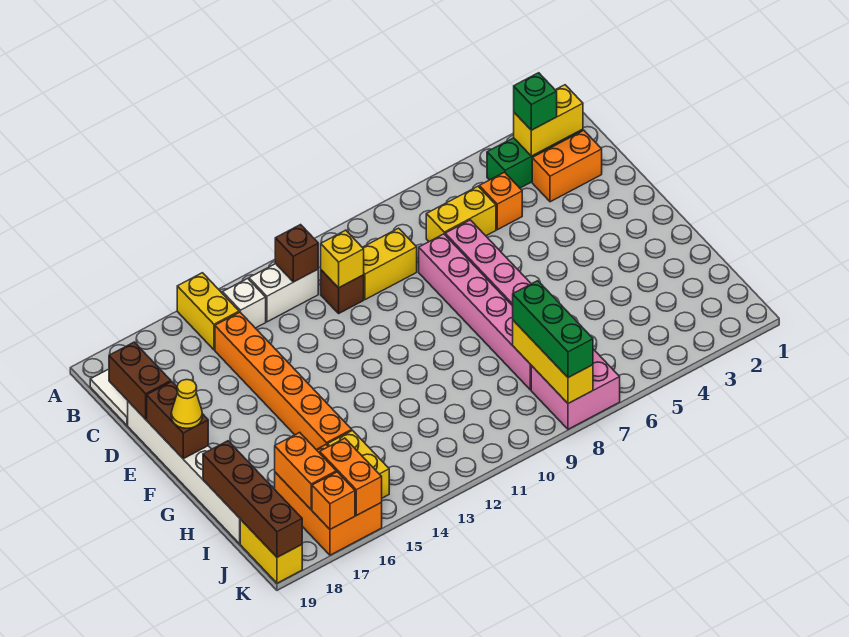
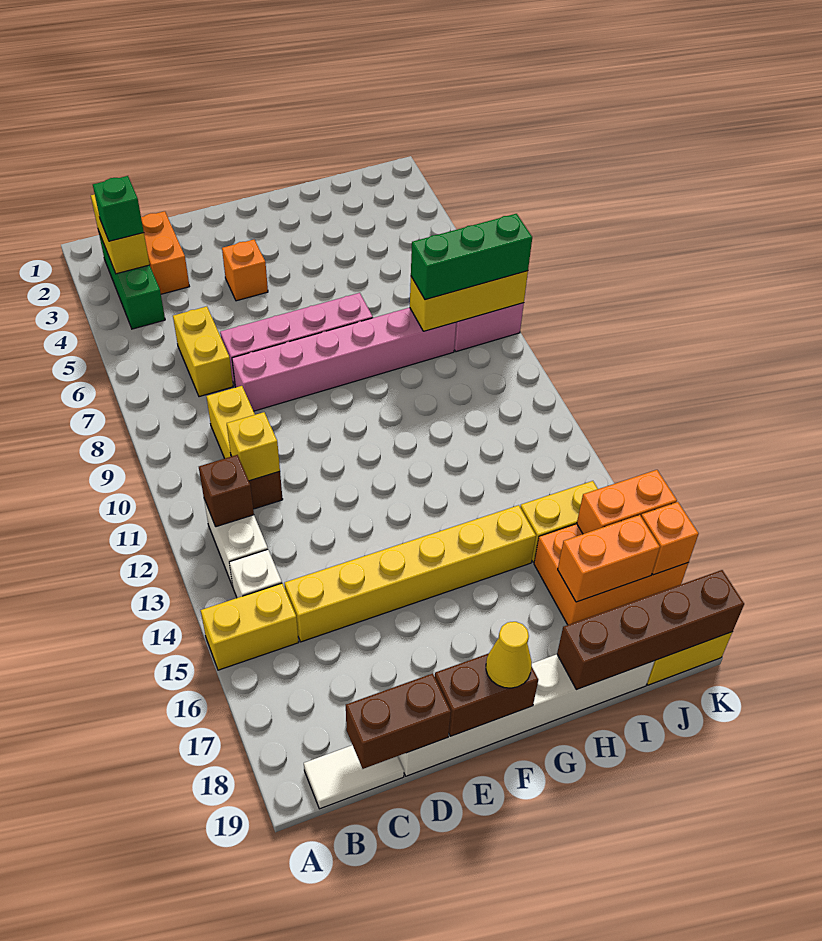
orange brick C5 level 1 -> orange brick E4 level 1
orange brick C15:H15 level 1 -> yellow brick C15:H15 level 1

